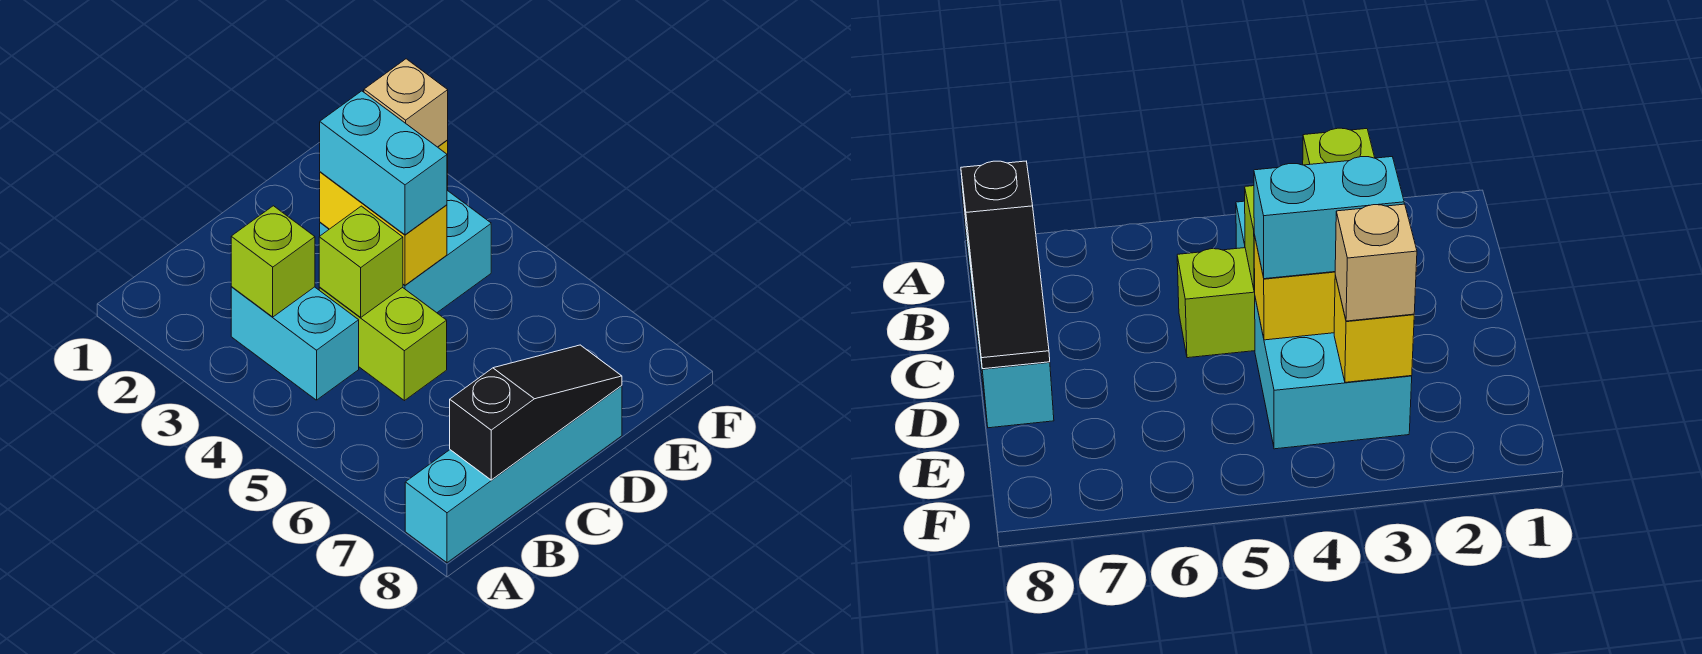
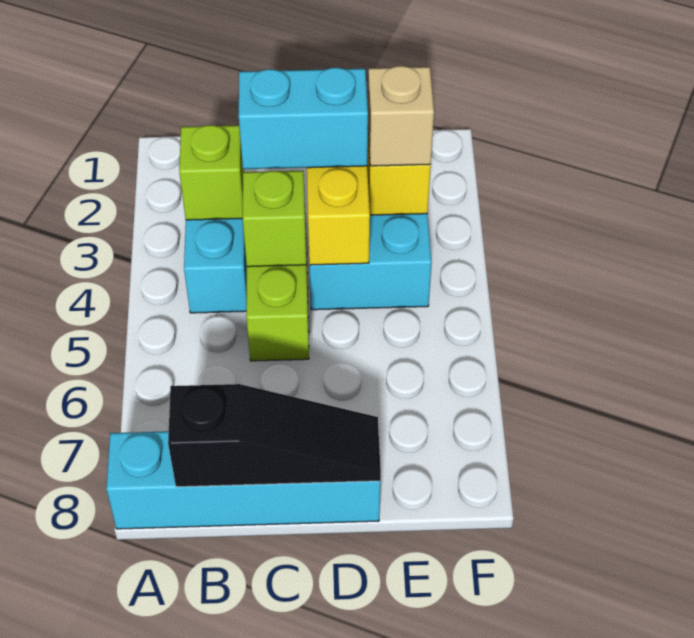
cyan brick D3:D4 level 3 -> cyan brick C3:D3 level 3

